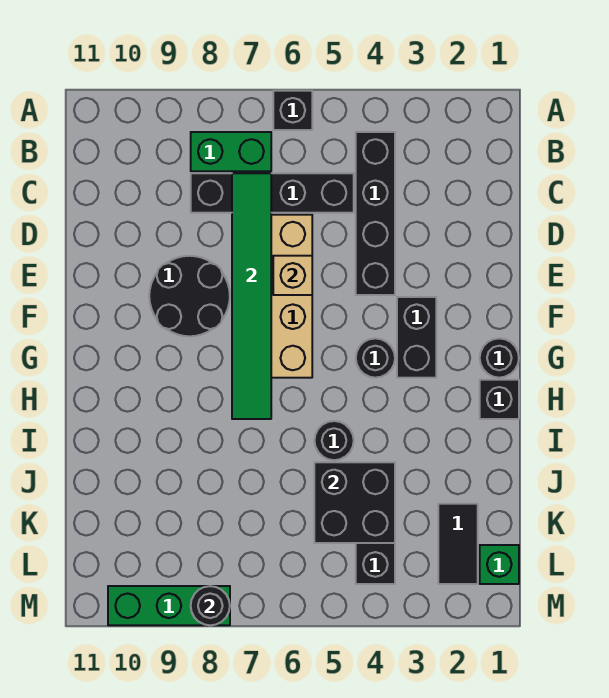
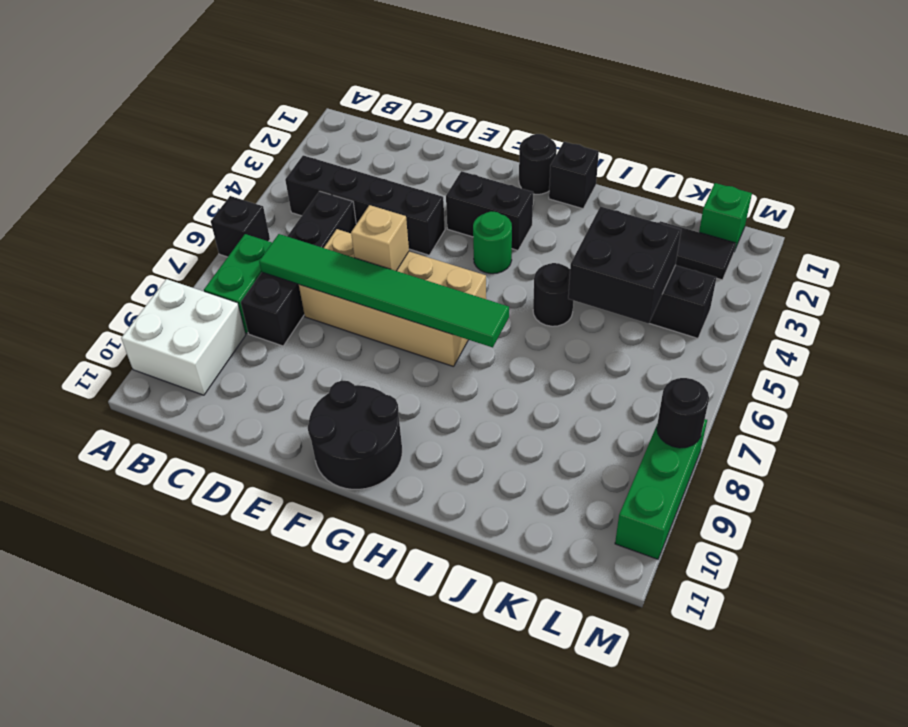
none -> white brick A9:B10 level 1
black round brick E8:F9 level 1 -> black round brick F10:G11 level 1
black round brick G4 level 1 -> green round brick G4 level 1

